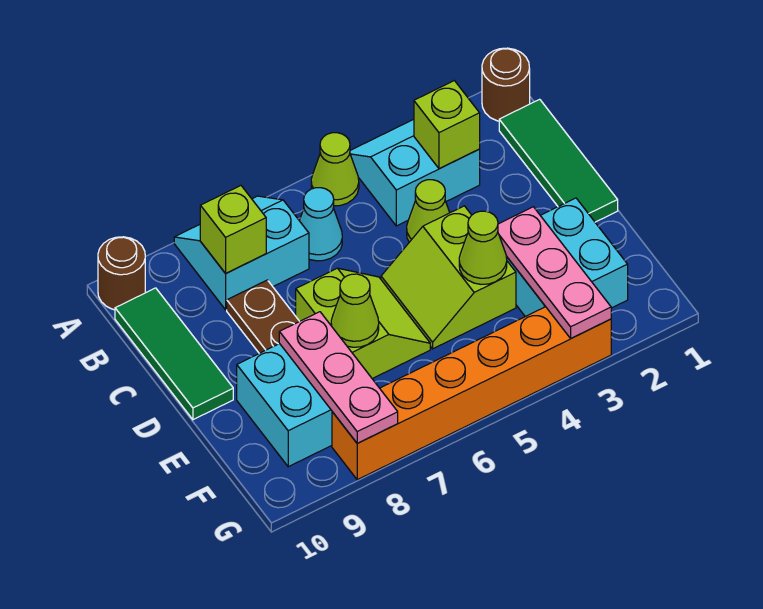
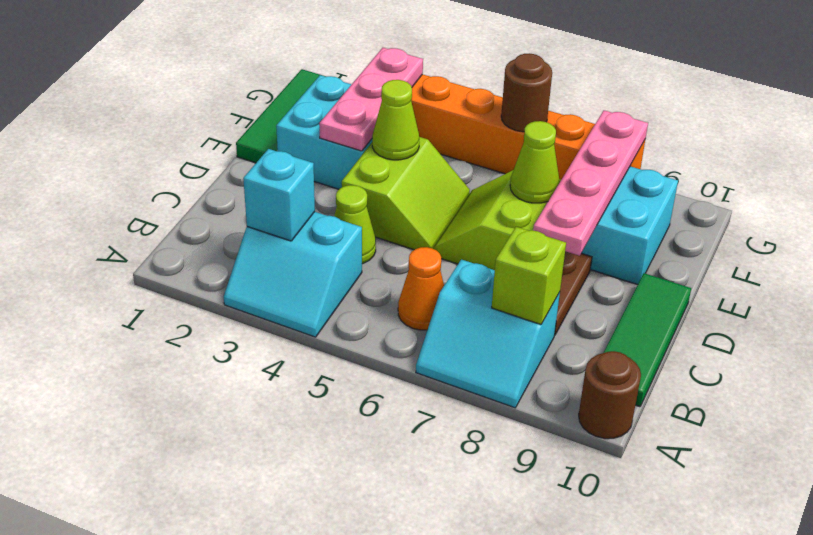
brown round brick A1 level 1 -> brown round brick G6 level 2
lime cone A5 level 1 -> none
green tile B1:D1 level 1 -> green tile E1:G1 level 1
lime brick B3 level 2 -> cyan brick B3 level 2
cyan cone B6 level 1 -> orange cone B6 level 1
pink plate E8:G8 level 2 -> pink plate D8:G8 level 2

